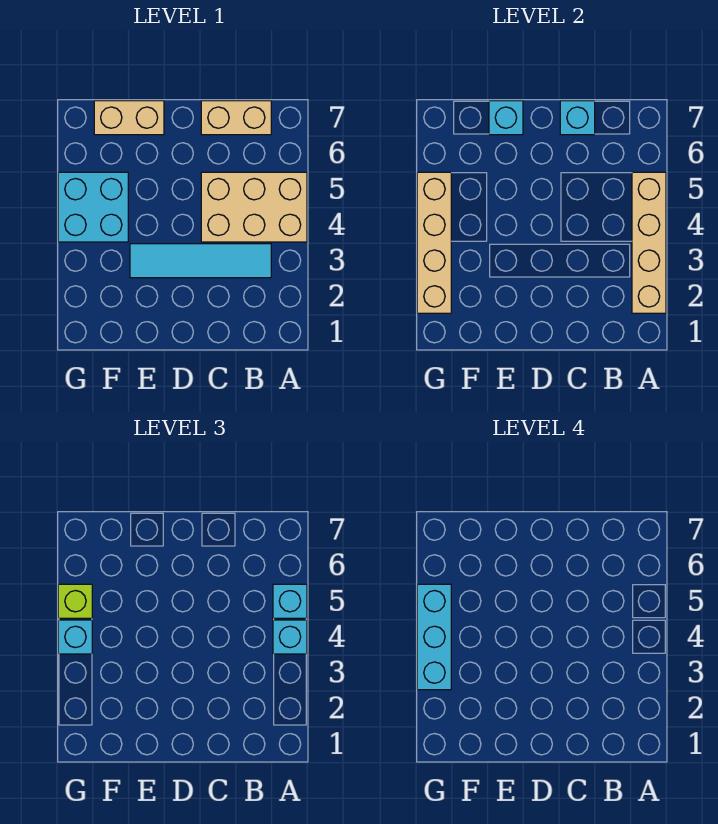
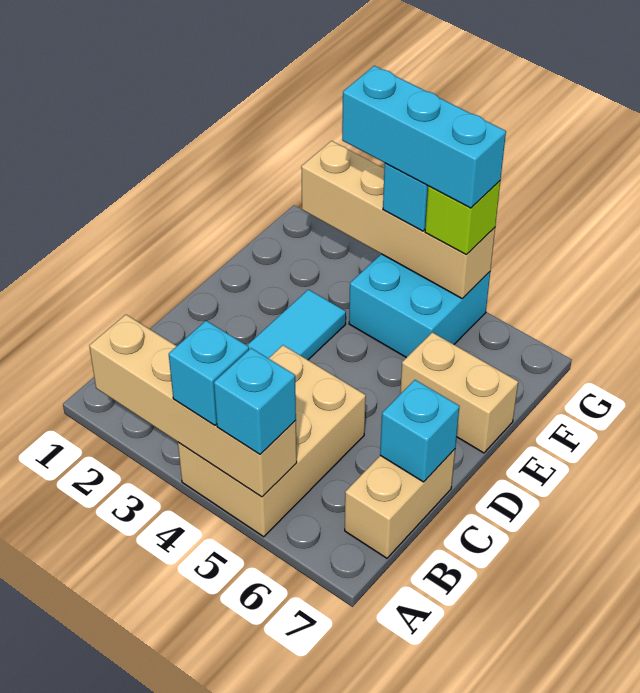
tan brick E7:F7 level 1 -> tan brick E6:E7 level 1
cyan brick E7 level 2 -> none

